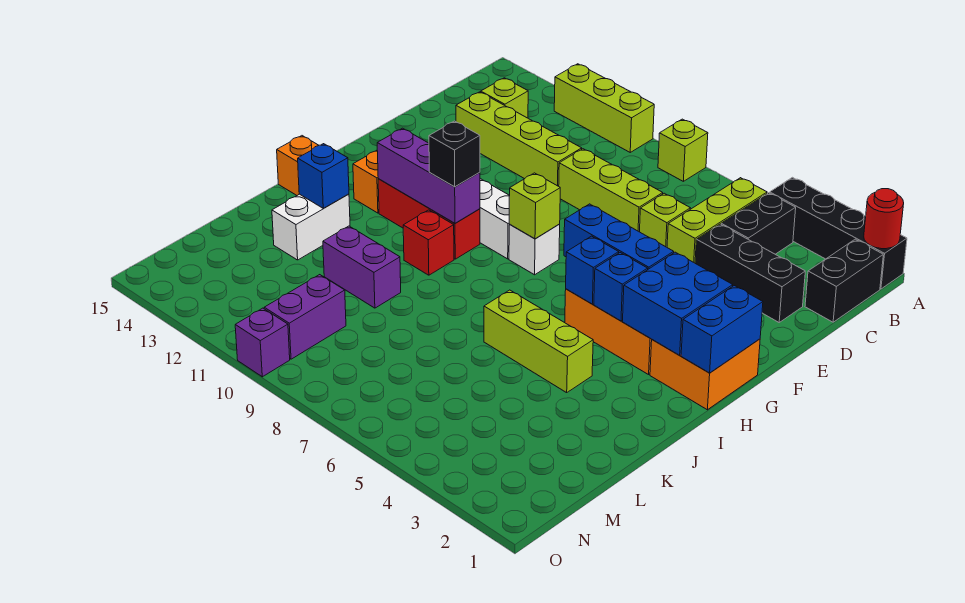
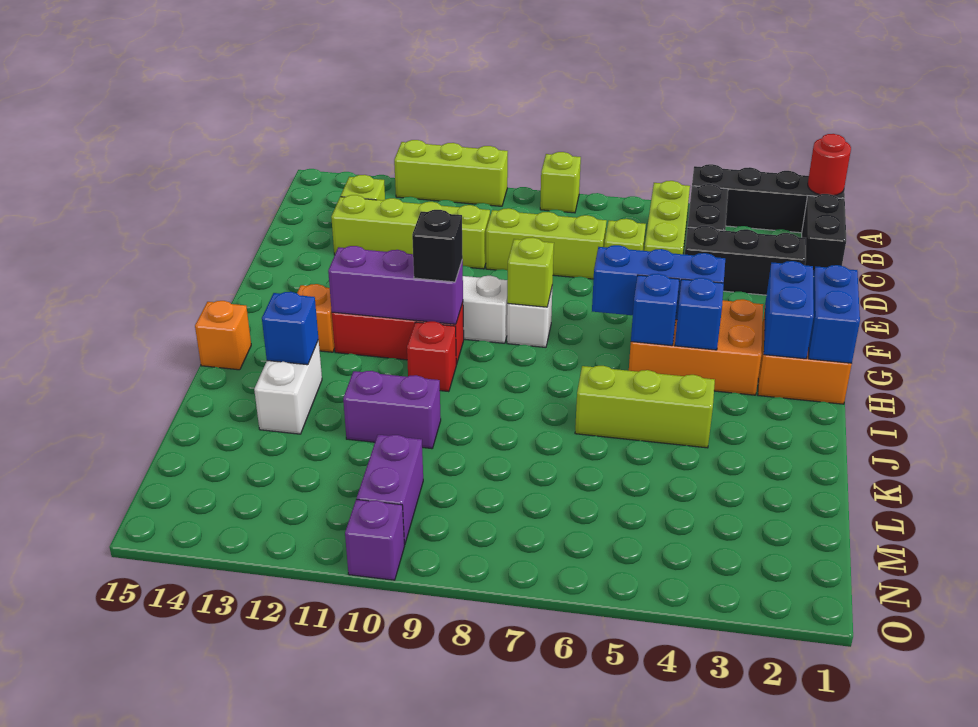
blue brick G2:H3 level 2 -> blue brick G2:H2 level 2

